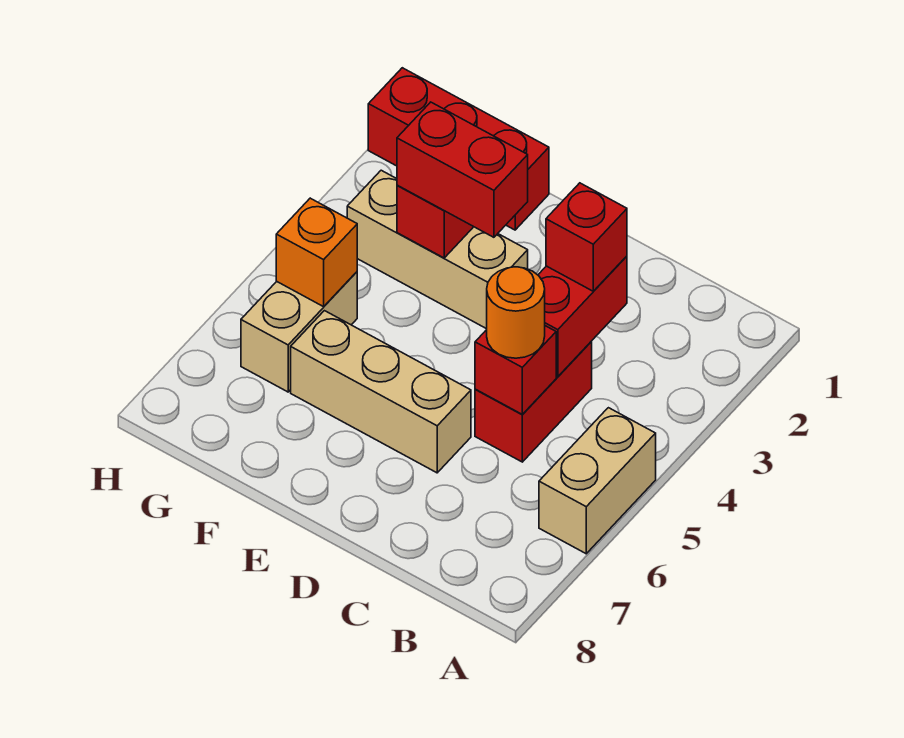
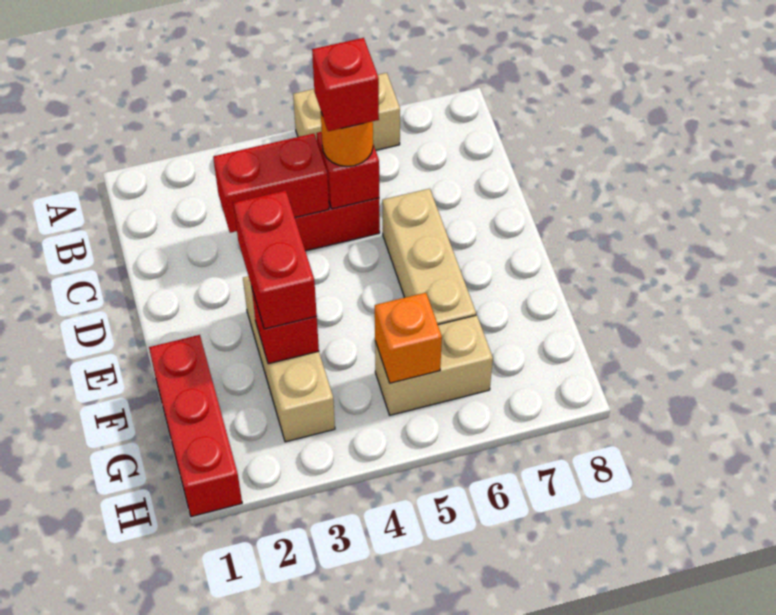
red brick C3 level 3 -> red brick C5 level 4

